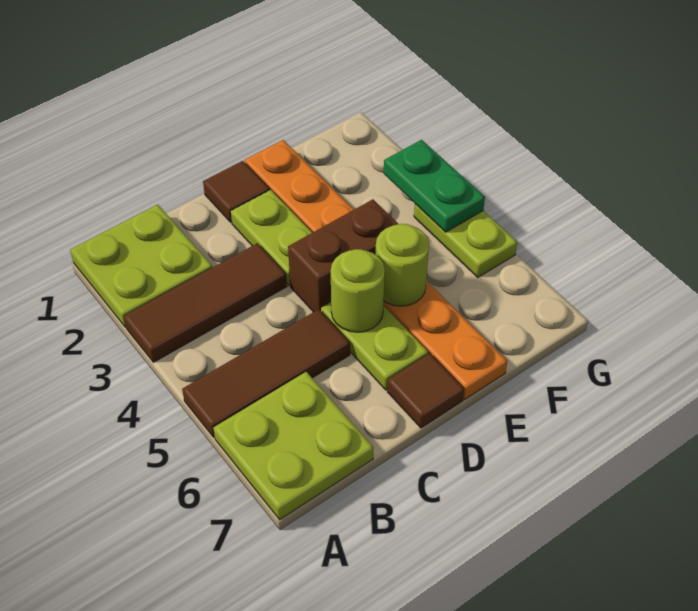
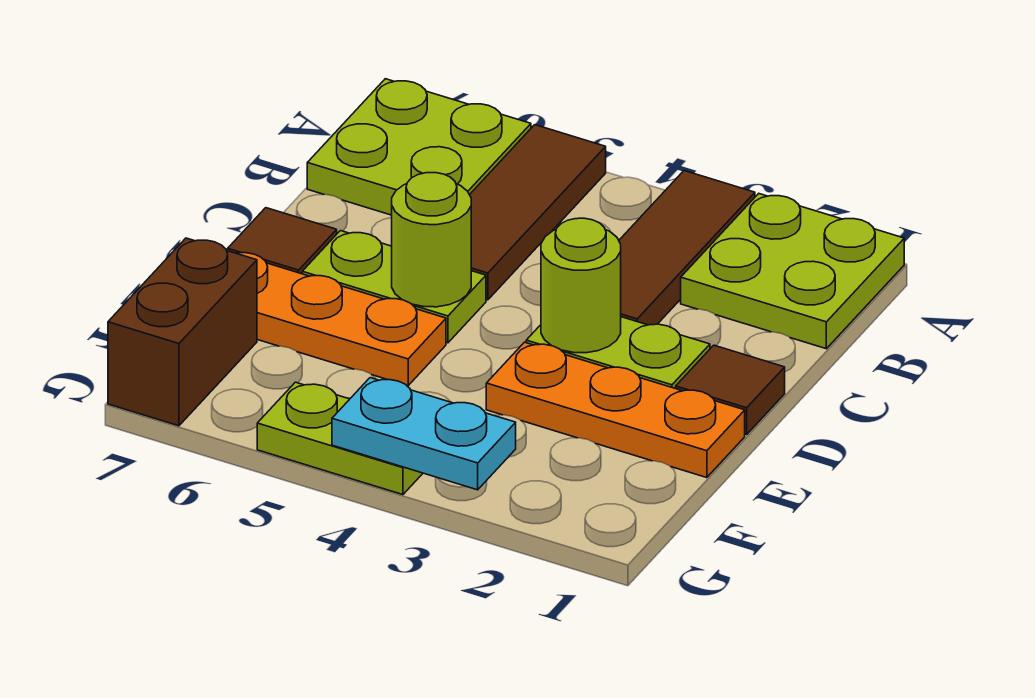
brown brick D4:E4 level 1 -> brown brick F7:G7 level 1
lime round brick E5 level 2 -> lime round brick D3 level 2
green plate G3:G4 level 2 -> cyan plate G3:G4 level 2

